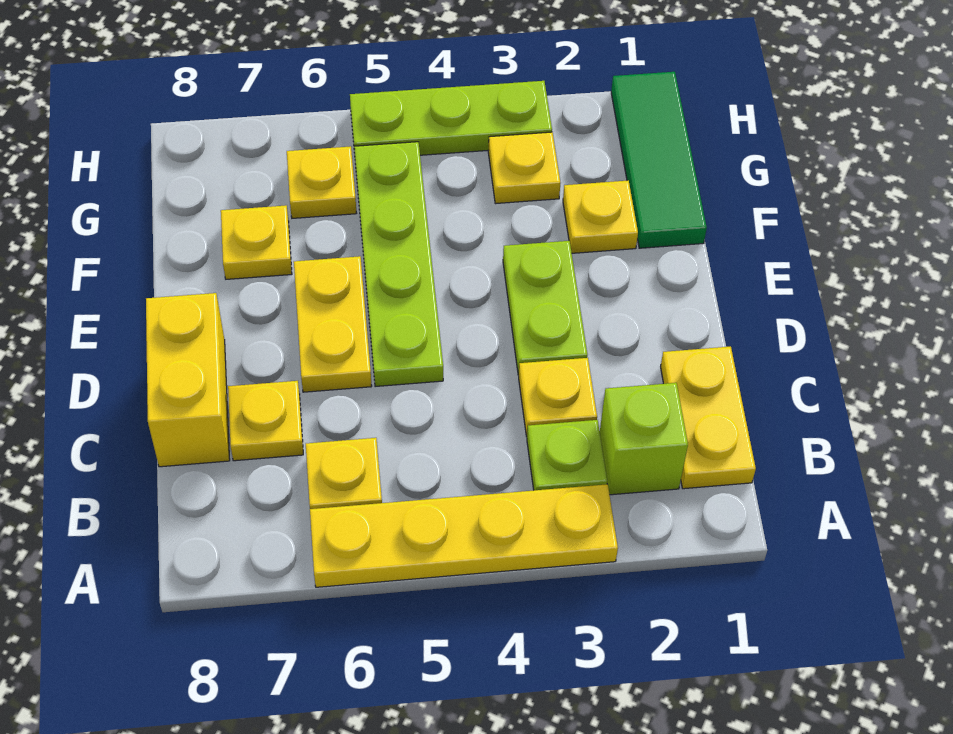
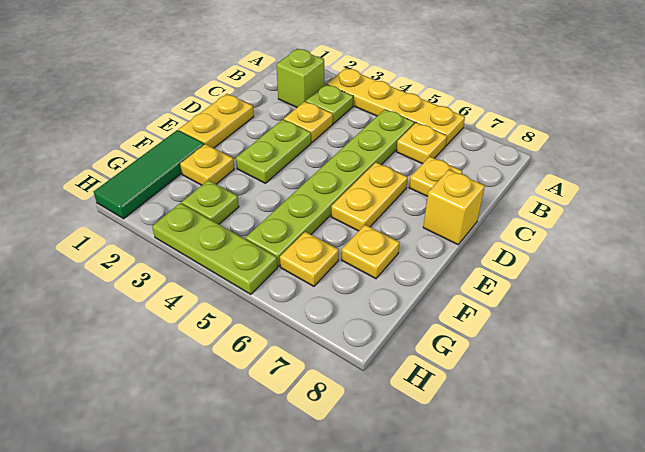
yellow plate B1:C1 level 1 -> yellow plate D1:E1 level 1
yellow brick C8:D8 level 1 -> yellow brick D8 level 1
lime plate D5:G5 level 1 -> lime plate B5:G5 level 1
yellow plate G3 level 1 -> lime plate G3 level 1

